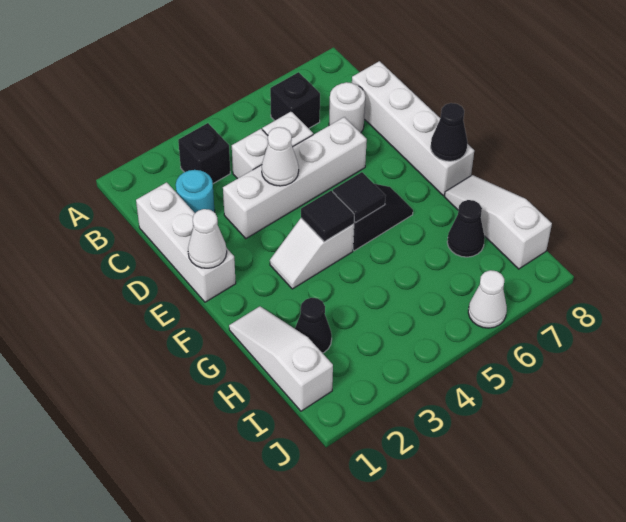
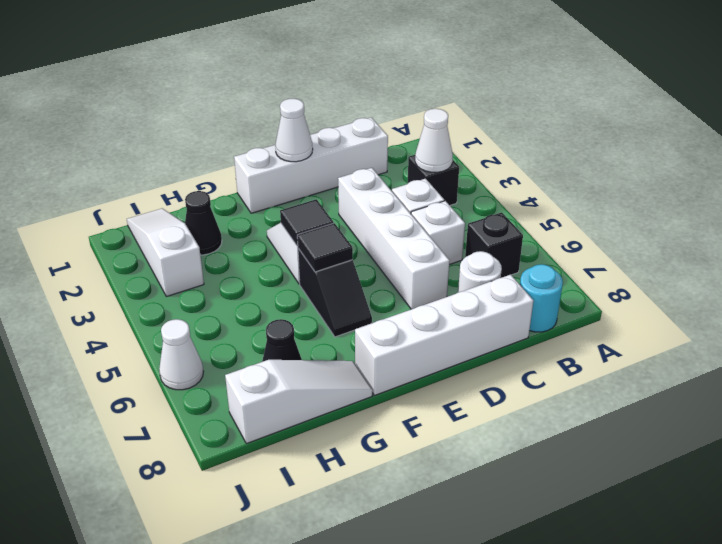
white brick C1:E1 level 1 -> white brick C1:F1 level 1
cyan round brick C2 level 1 -> cyan round brick B8 level 1
white cone D4 level 2 -> white cone B3 level 2
black cone F8 level 2 -> none
white slope G1:I1 level 1 top I -> white slope I1:I3 level 1 top 3

